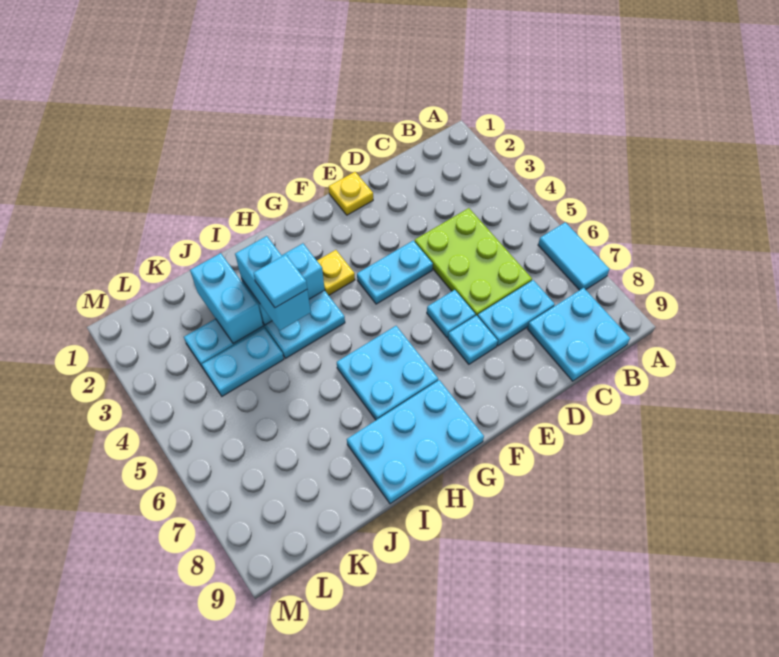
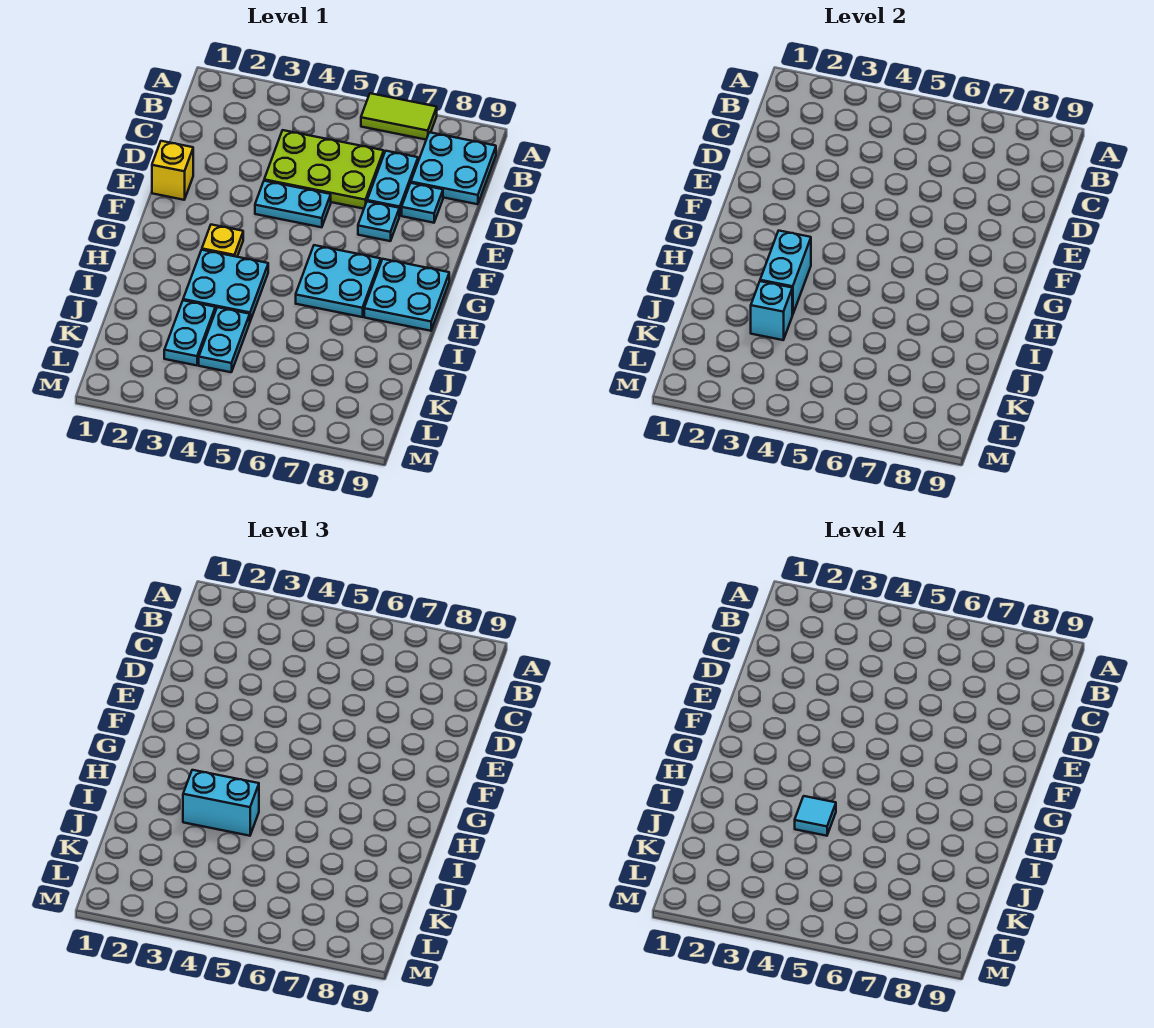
cyan tile A6:A7 level 1 -> lime tile A6:A7 level 1
yellow plate E1 level 1 -> yellow brick E1 level 1
cyan plate E4:F4 level 1 -> cyan plate E4:E5 level 1
cyan plate E6 level 1 -> cyan plate D8 level 1
cyan plate G8:I9 level 1 -> cyan plate G8:H9 level 1
cyan brick J2:J3 level 2 -> cyan brick J3 level 2

